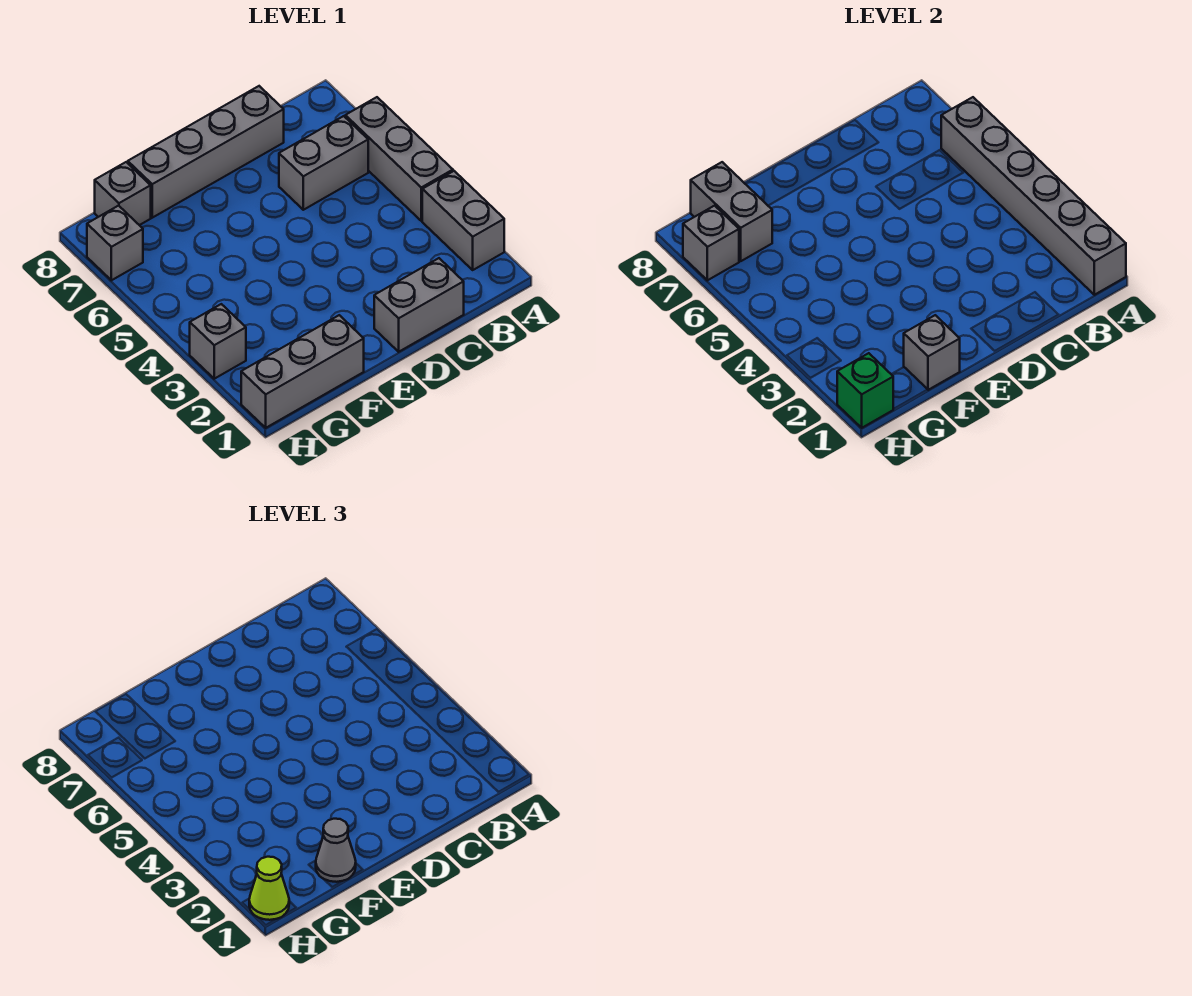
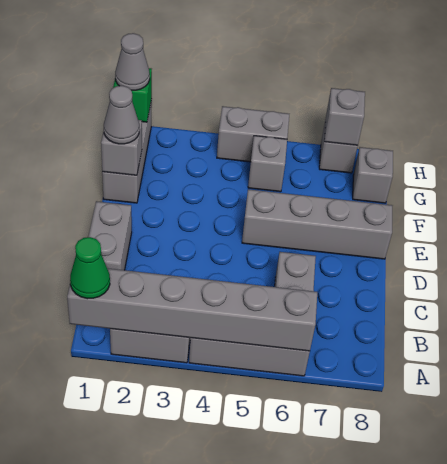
none -> green cone A1 level 3
grey brick C8:F8 level 1 -> grey brick E5:E8 level 1
grey brick G7:G8 level 2 -> grey brick H4:H5 level 1
lime cone H1 level 3 -> grey cone H1 level 3
grey brick H3 level 1 -> grey brick G5 level 1

